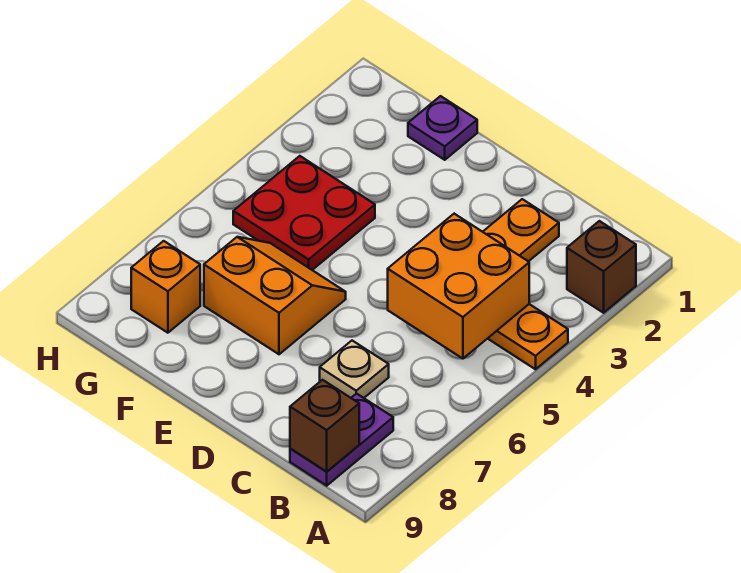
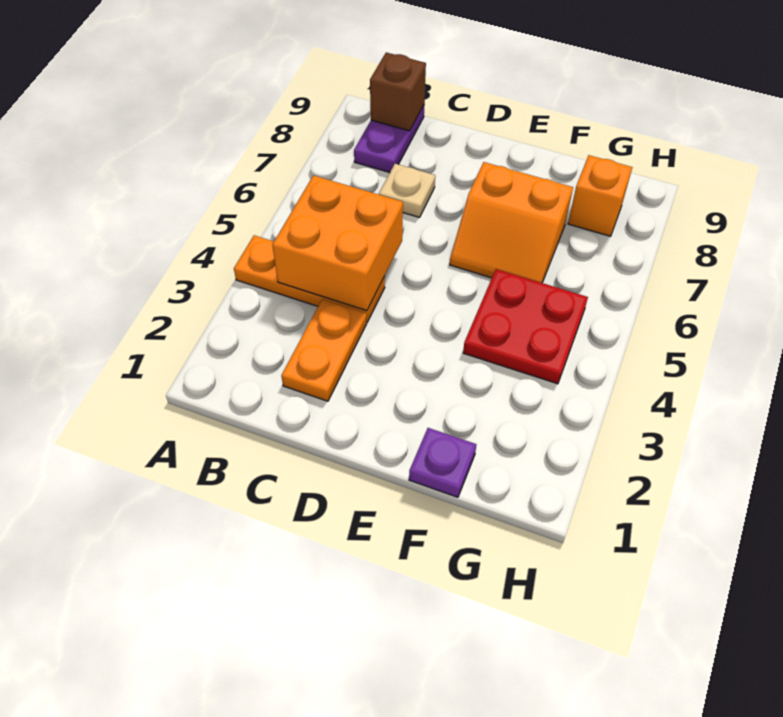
brown brick A2 level 1 -> none

